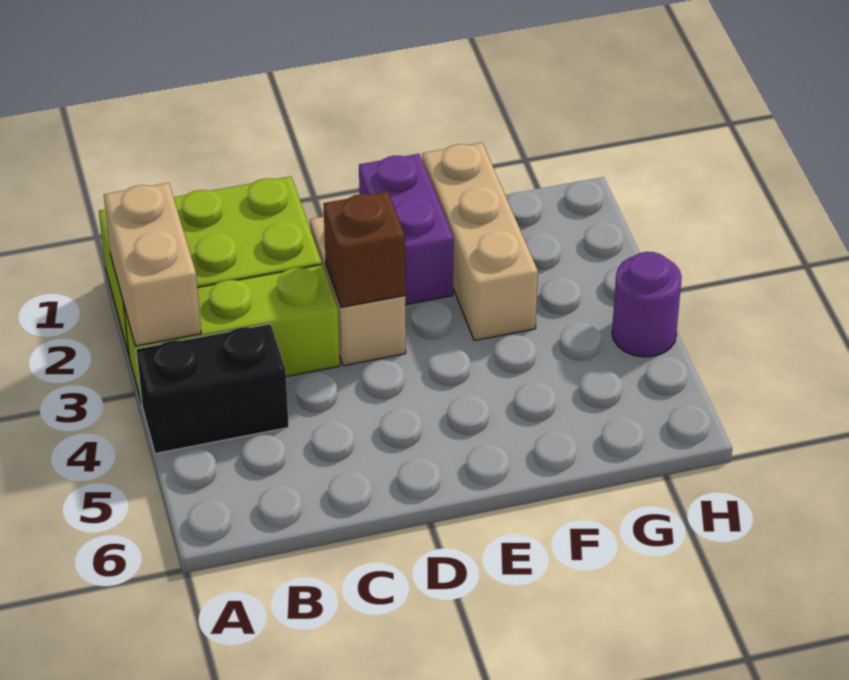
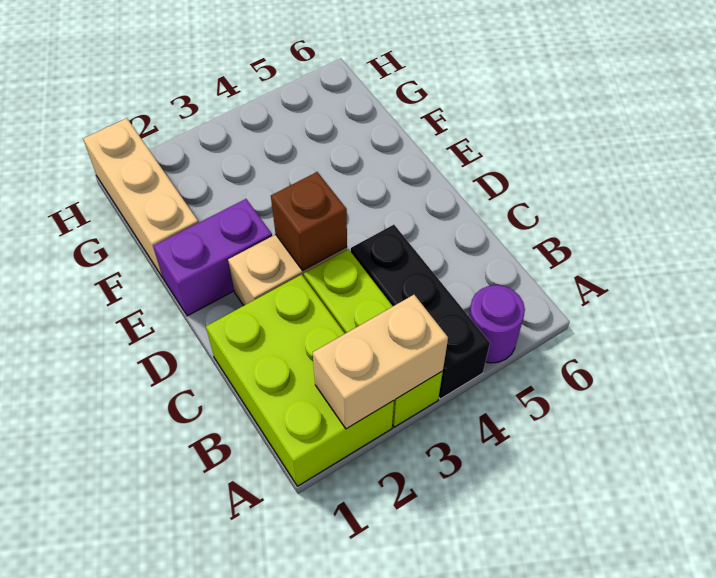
black brick A4:B4 level 1 -> black brick A4:C4 level 1
tan brick F1:F3 level 1 -> tan brick F1:H1 level 1
purple round brick H4 level 1 -> purple round brick A5 level 1

